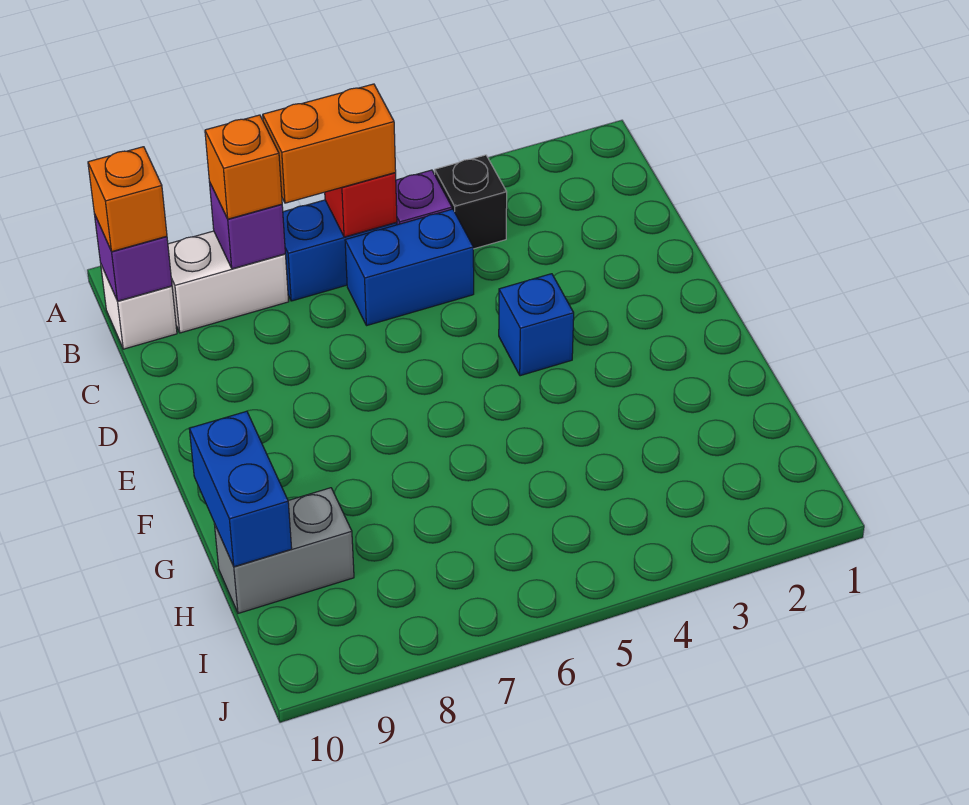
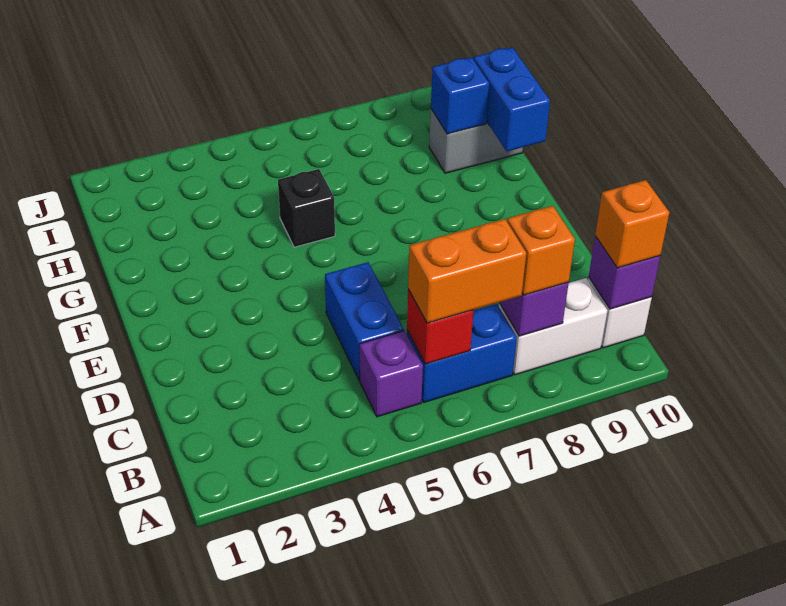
black brick B4 level 1 -> black brick G5 level 1
blue brick C5:C6 level 1 -> blue brick C5:D5 level 1
blue brick E4 level 1 -> blue brick H9 level 2

